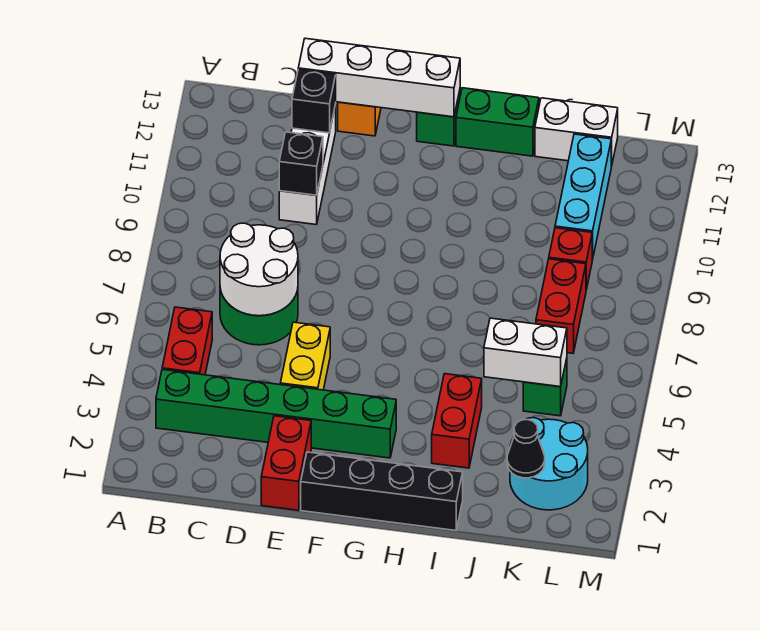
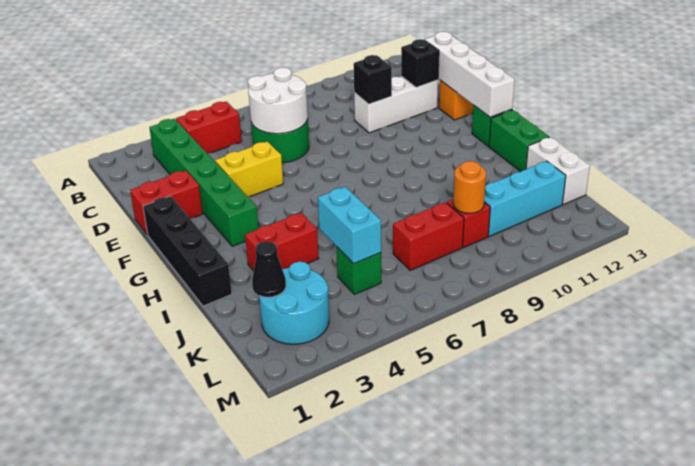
white brick J5:K5 level 2 -> cyan brick J5:K5 level 2
none -> orange round brick K9 level 2

